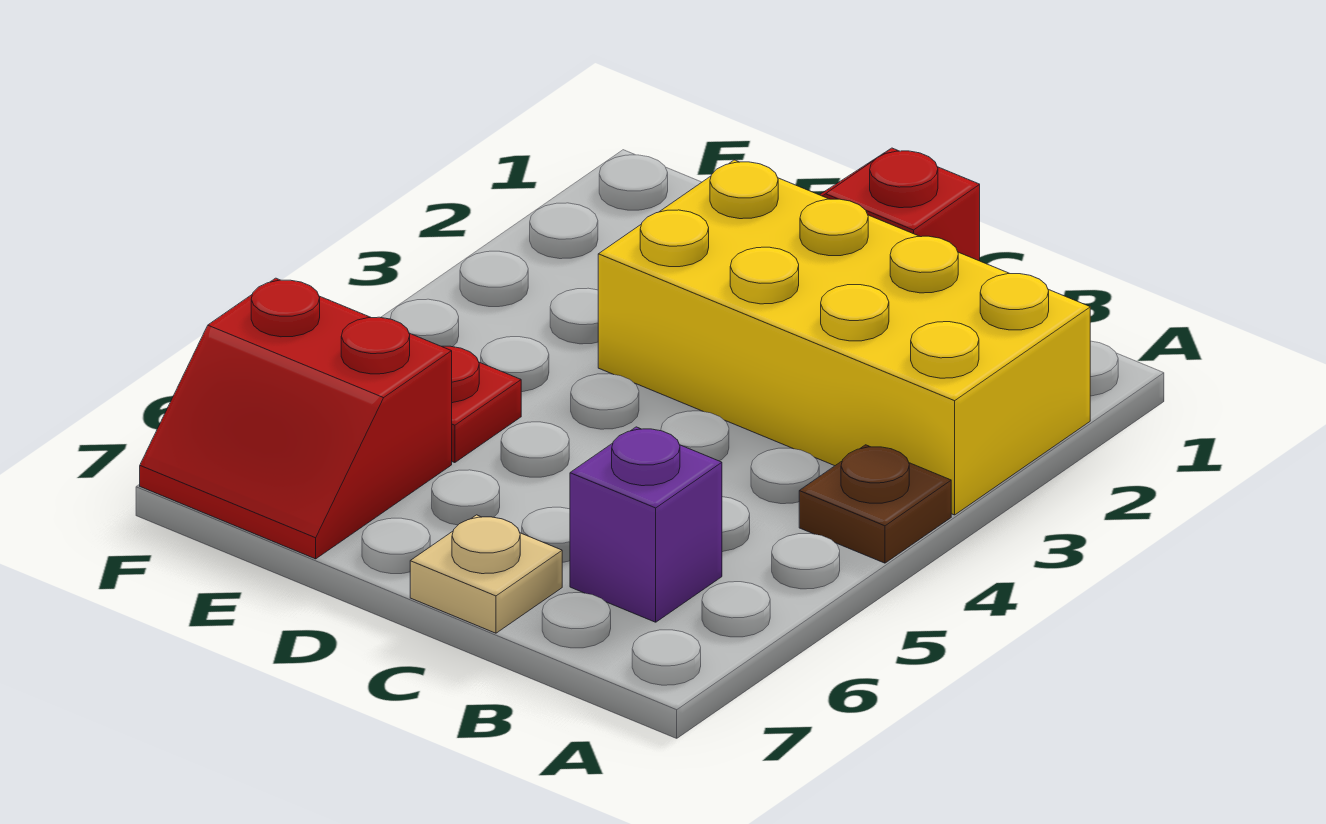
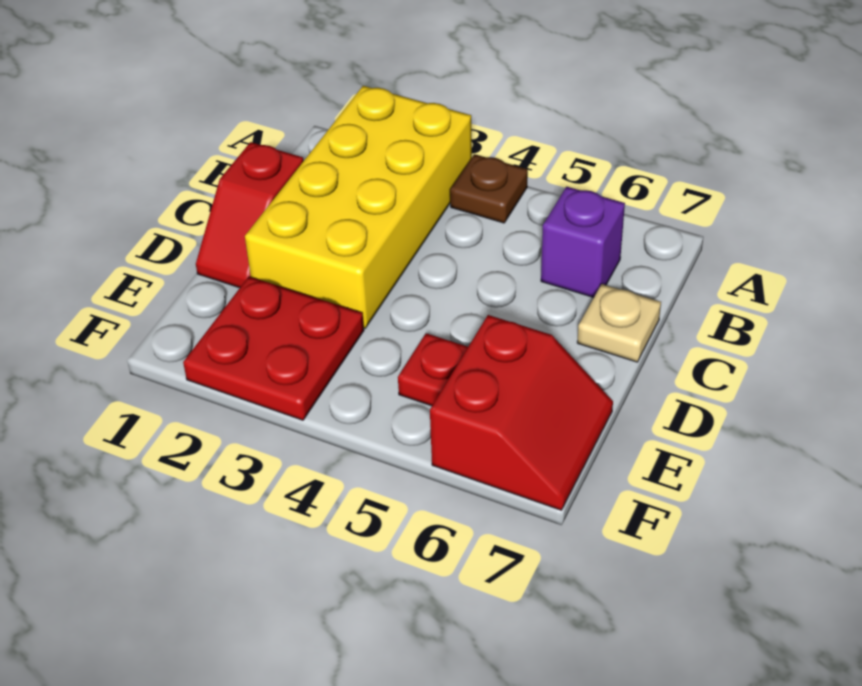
none -> red plate E2:F3 level 1

